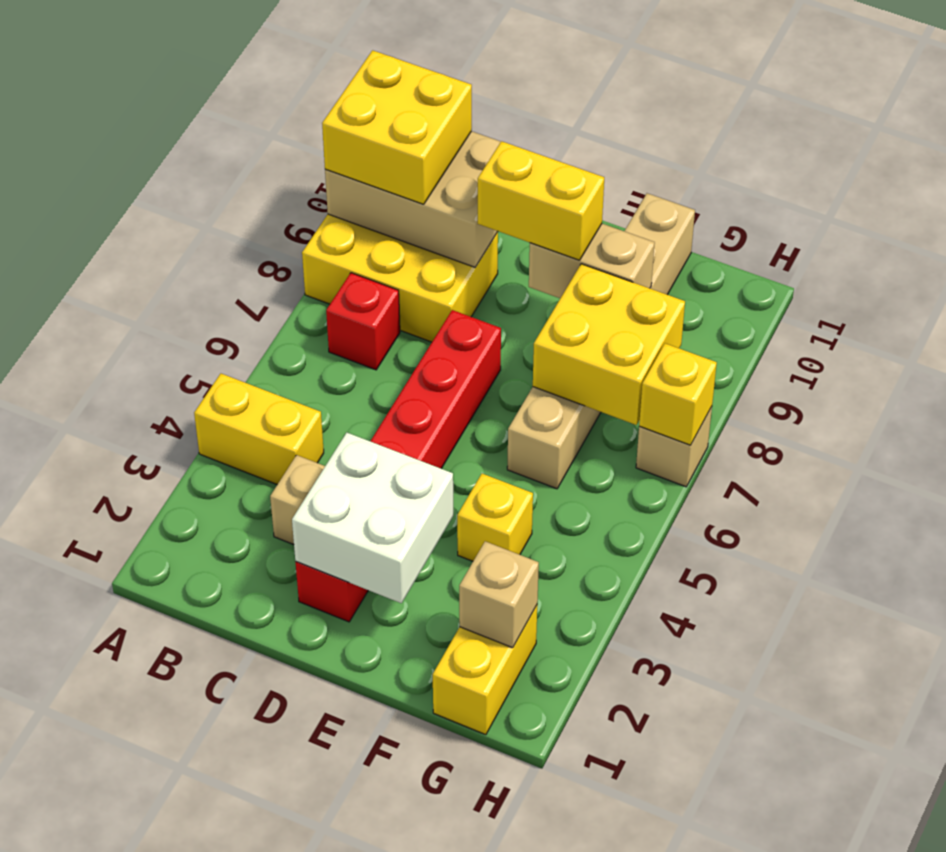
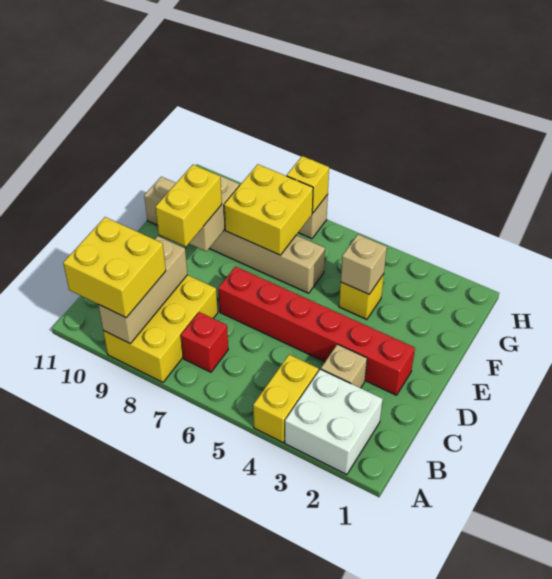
tan brick A9:C10 level 2 -> tan brick A9:C9 level 2
white brick D2:E3 level 2 -> white brick A2:B3 level 1
yellow brick G1:G2 level 1 -> none
tan brick G2 level 2 -> tan brick F4 level 2

